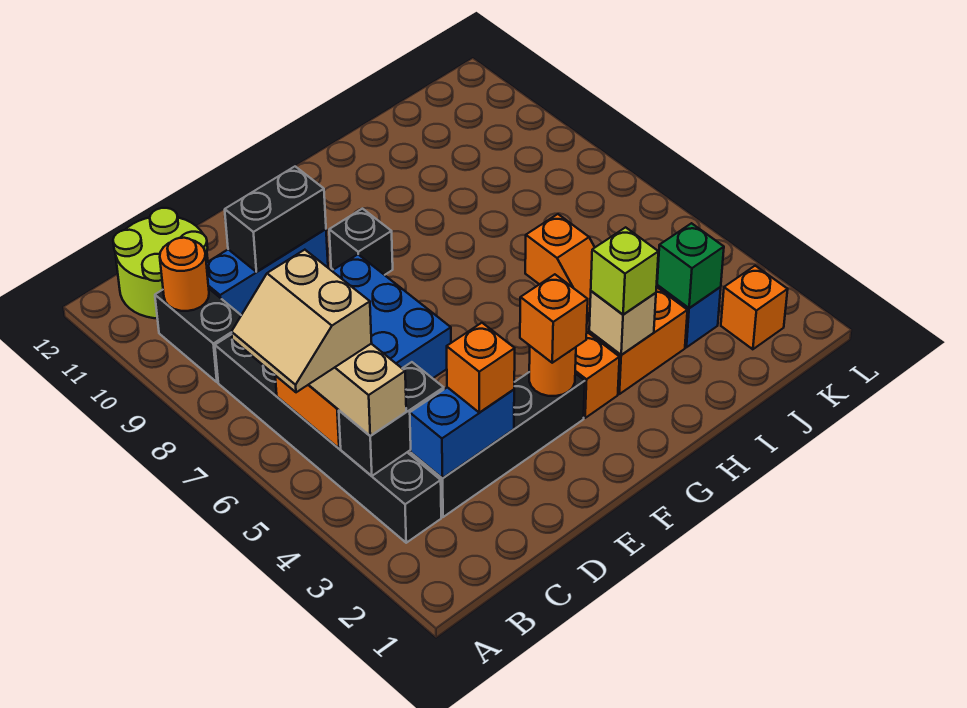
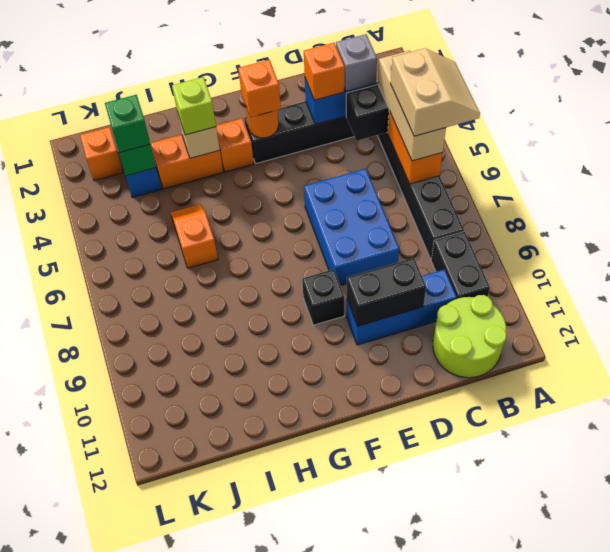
orange round brick B10 level 2 -> none
none -> grey brick C3 level 3
none -> green brick J3 level 3

